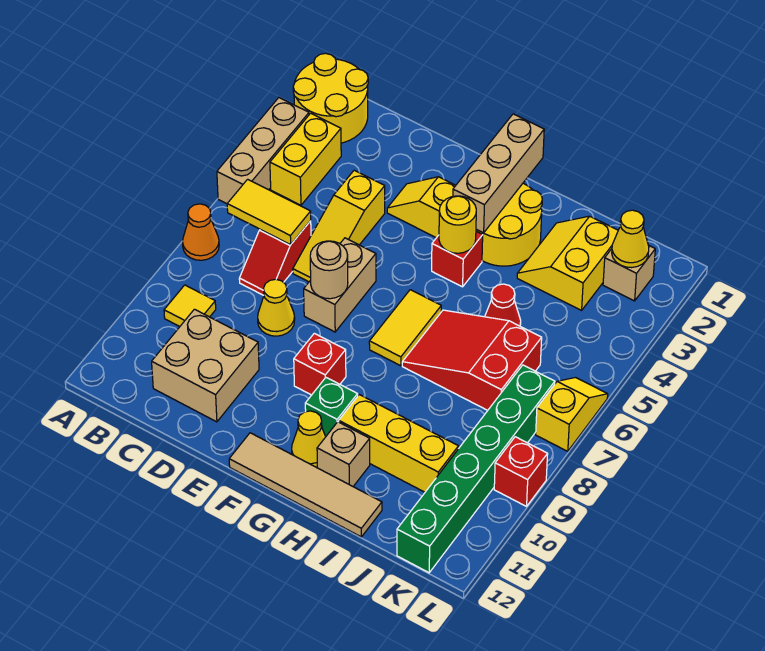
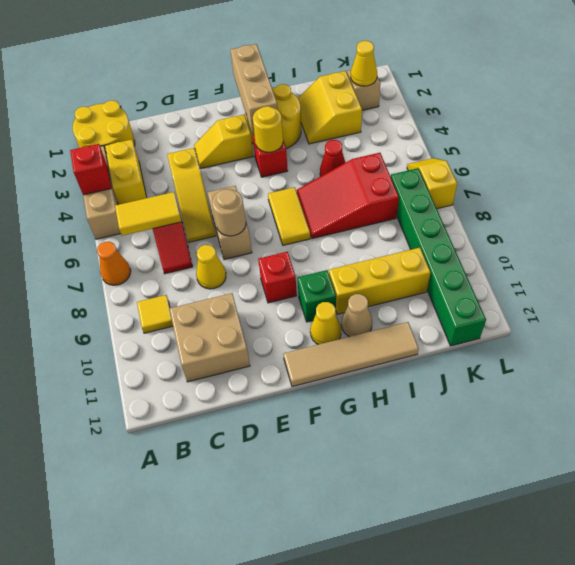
tan brick H11 level 1 -> tan cone H11 level 1
red brick L9 level 1 -> red brick A4 level 2

